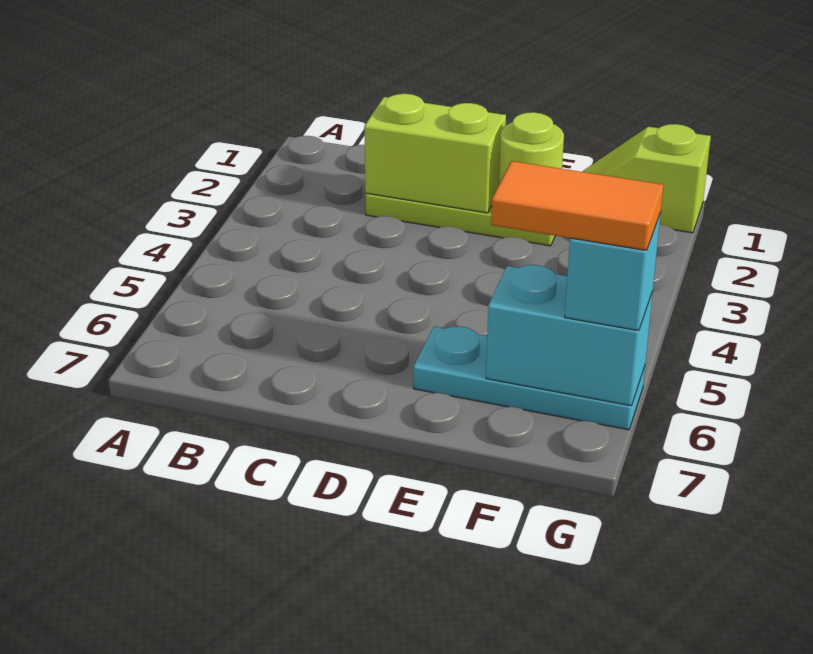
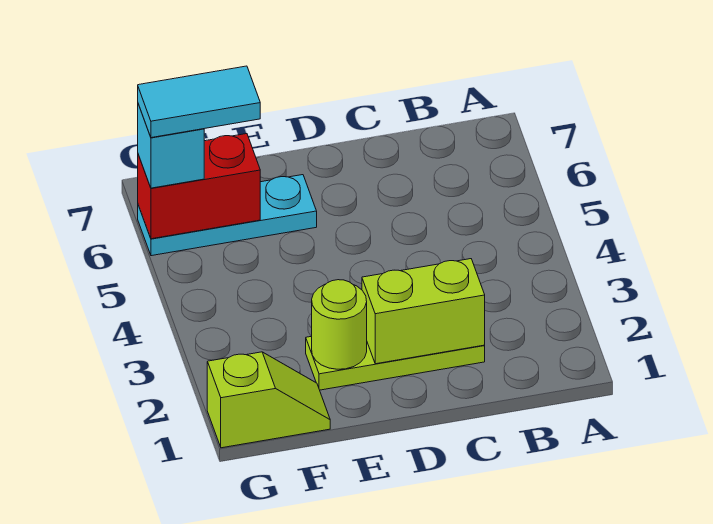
cyan brick F6:G6 level 2 -> red brick F6:G6 level 2
orange tile F6:G6 level 4 -> cyan tile F6:G6 level 4

